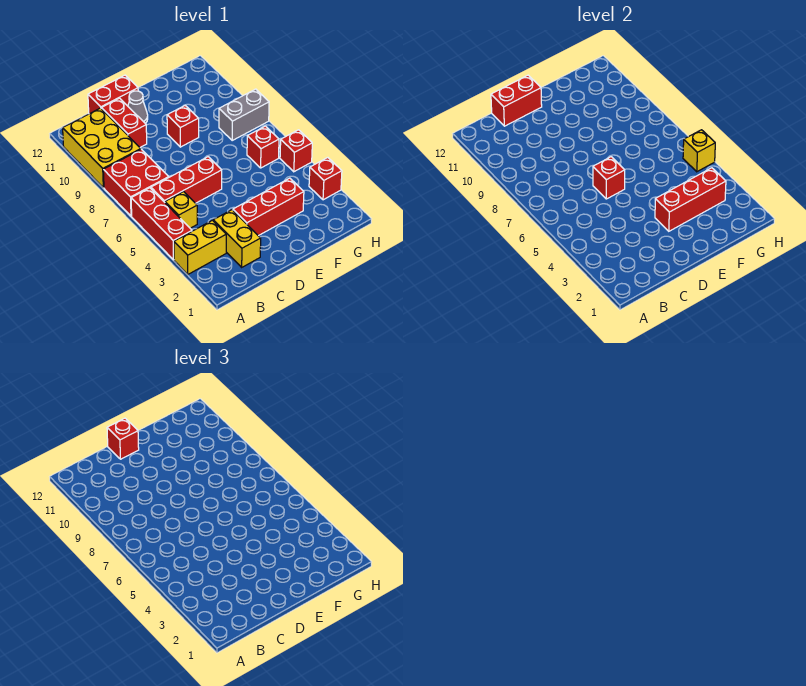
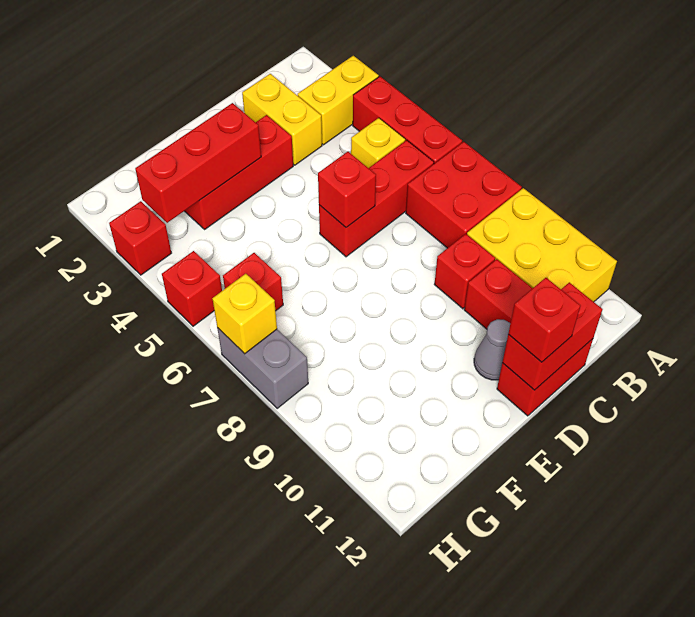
red brick E9 level 1 -> red brick C9 level 1
grey brick G8:H8 level 1 -> grey brick H7:H8 level 1
yellow brick H5 level 2 -> yellow brick H7 level 2

